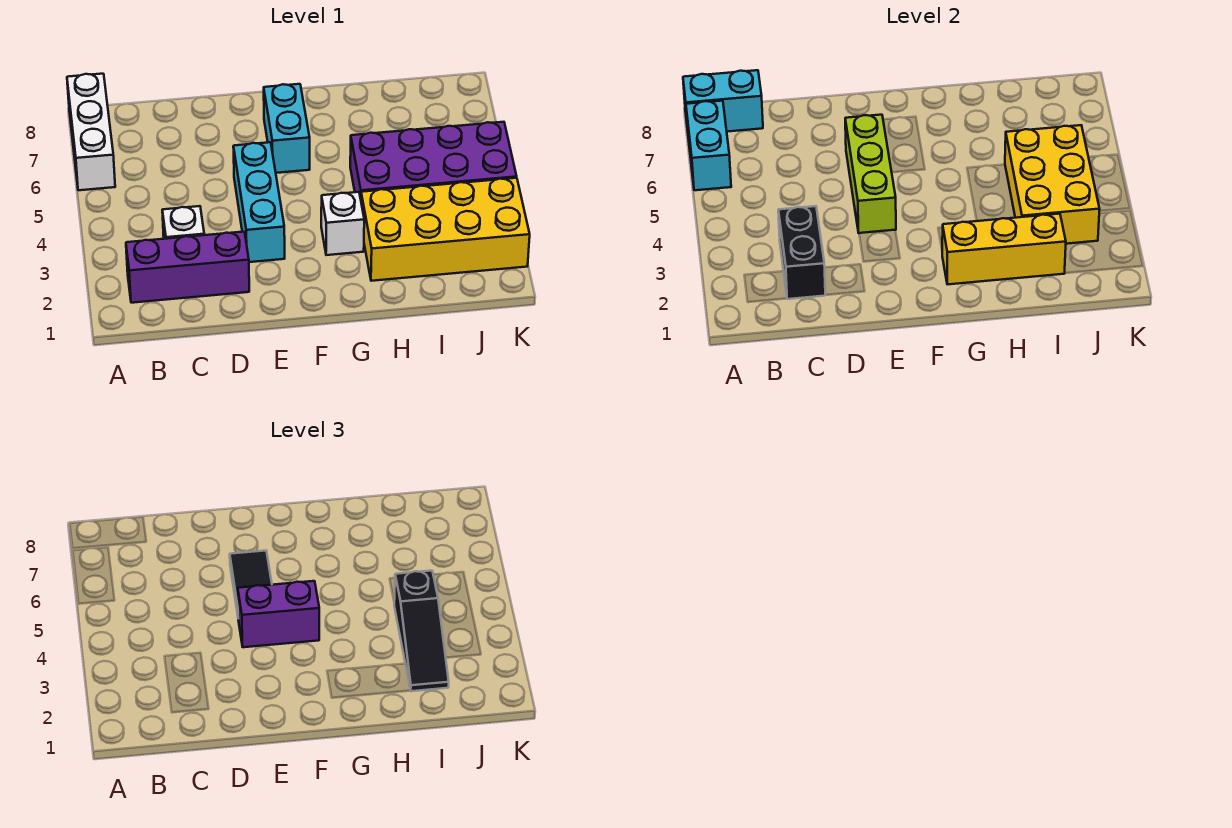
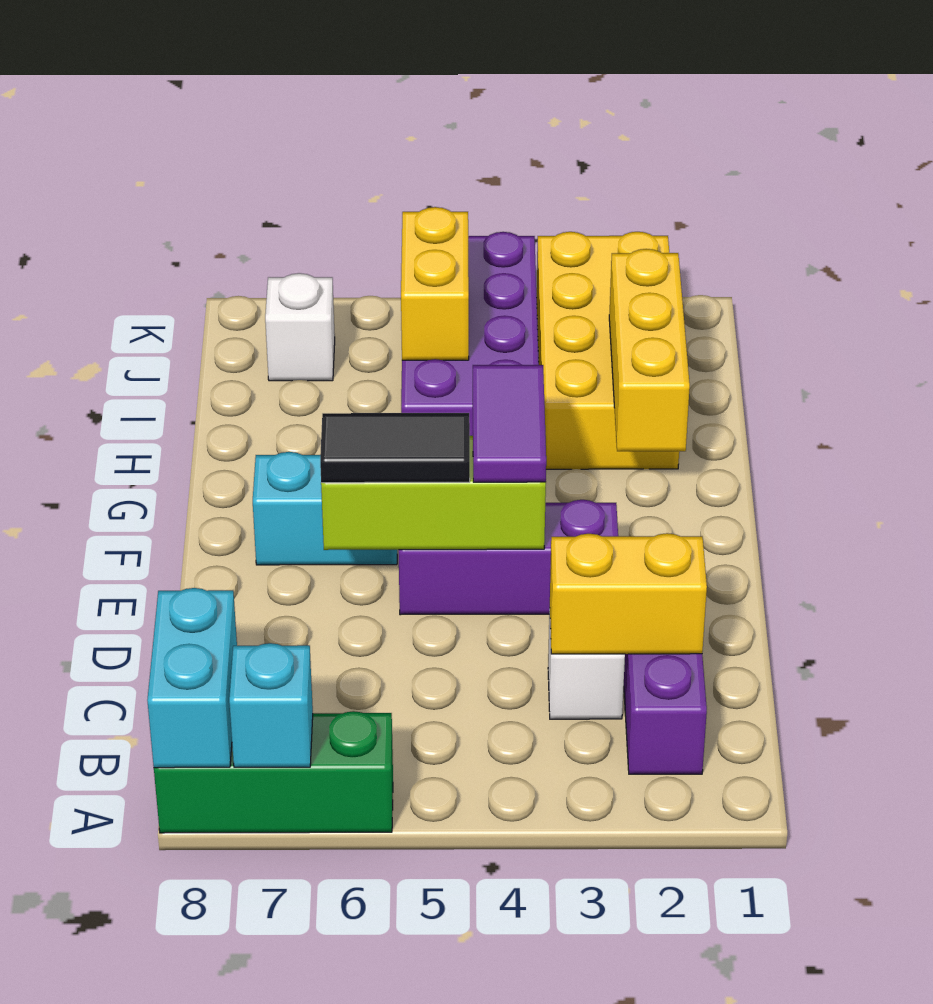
white brick A6:A8 level 1 -> green brick A6:A8 level 1
cyan brick A6:A7 level 2 -> cyan brick A7 level 2
black brick C2:C3 level 2 -> yellow brick C2:C3 level 2
cyan brick E3:E5 level 1 -> purple brick E3:E5 level 1
purple brick E4:F4 level 3 -> purple tile E4:F4 level 3
white brick G3 level 1 -> white brick J7 level 1
black slope I2:I4 level 3 top 4 -> none
yellow brick I3:J5 level 2 -> yellow brick I5:J5 level 2

